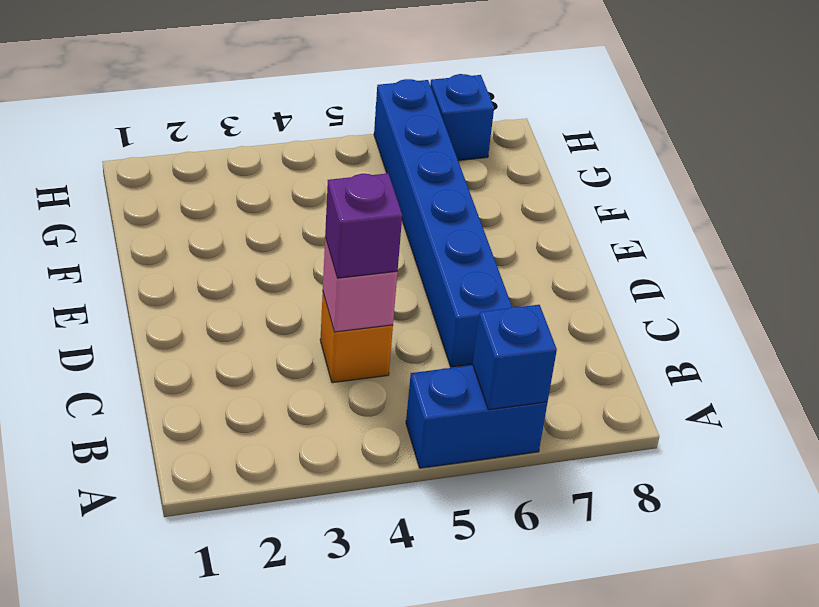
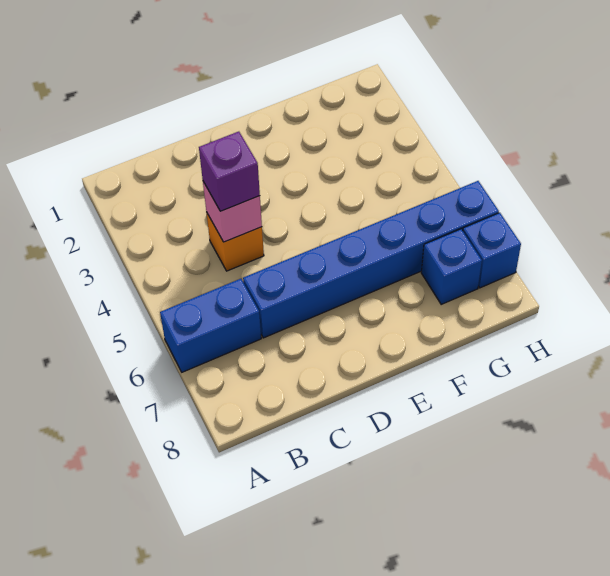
blue brick A5:A6 level 1 -> blue brick A6:B6 level 1
blue brick A6 level 2 -> blue brick G7 level 1

